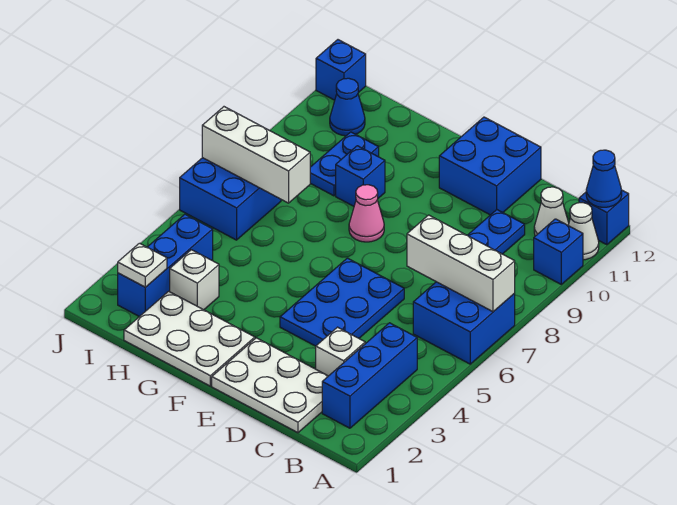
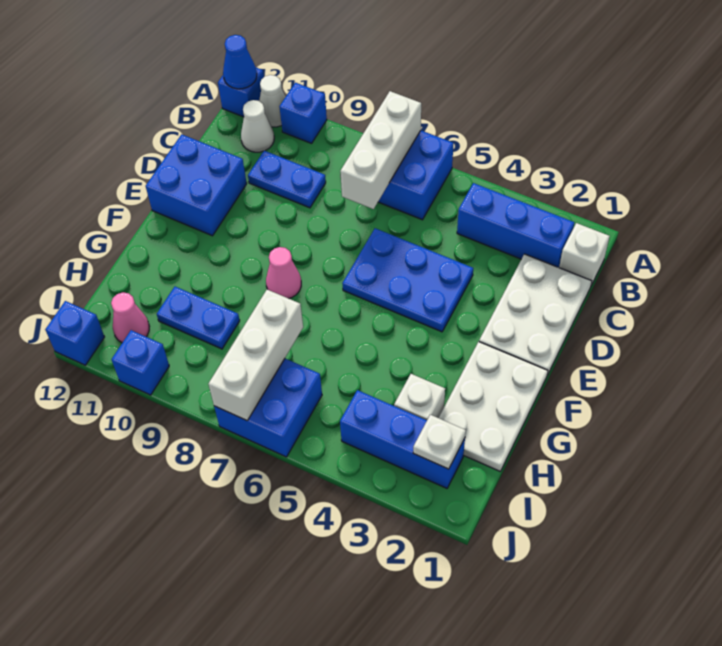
white brick C3 level 1 -> white brick B1 level 1
blue brick G9 level 1 -> blue brick J10 level 1
blue cone I11 level 1 -> pink cone I11 level 1

